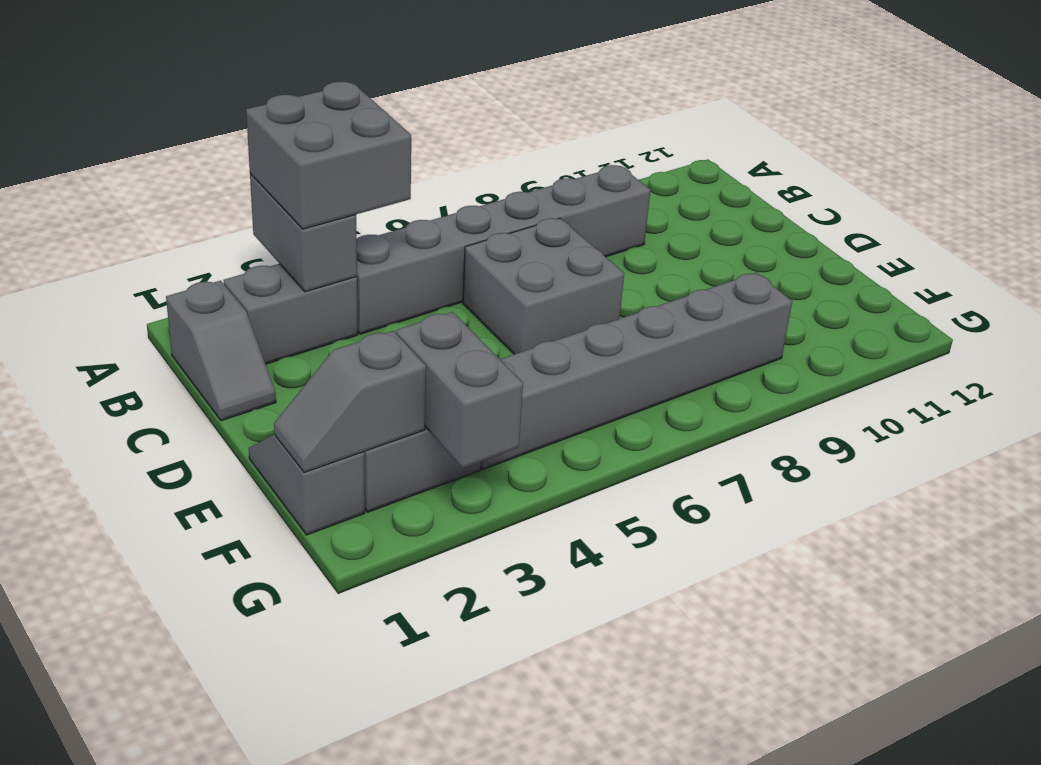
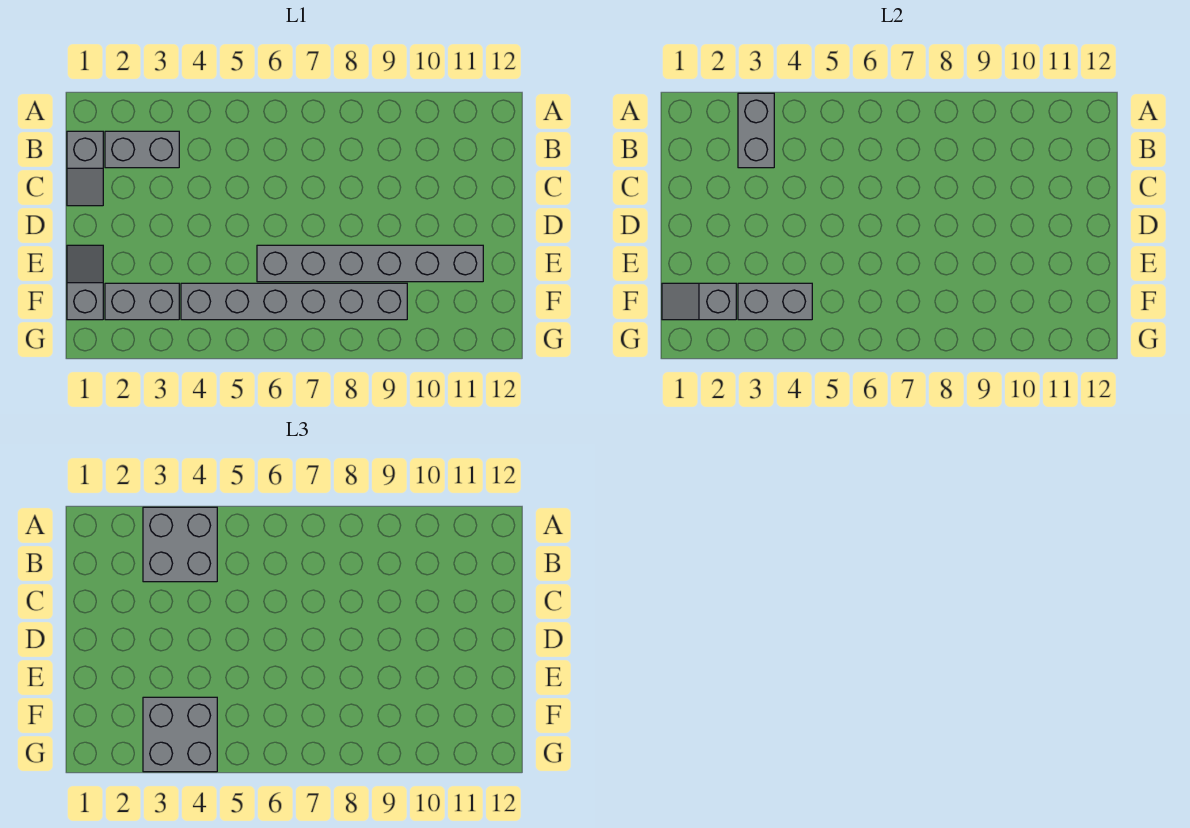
grey brick B4:B9 level 1 -> grey brick E6:E11 level 1
grey brick C6:D7 level 1 -> grey brick F3:G4 level 3
grey brick F3:G3 level 2 -> grey brick F3:F4 level 2

